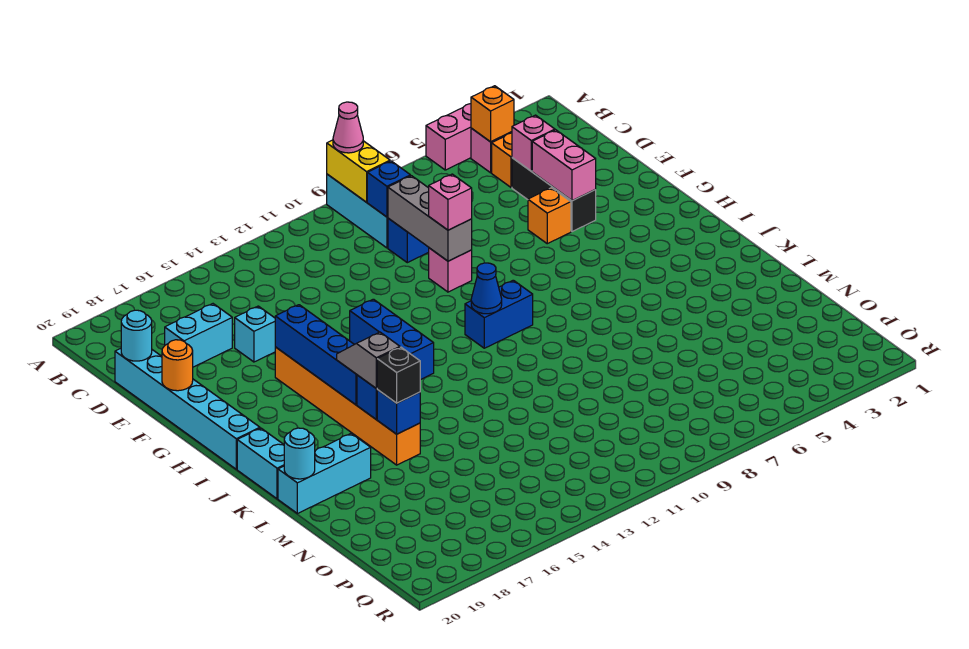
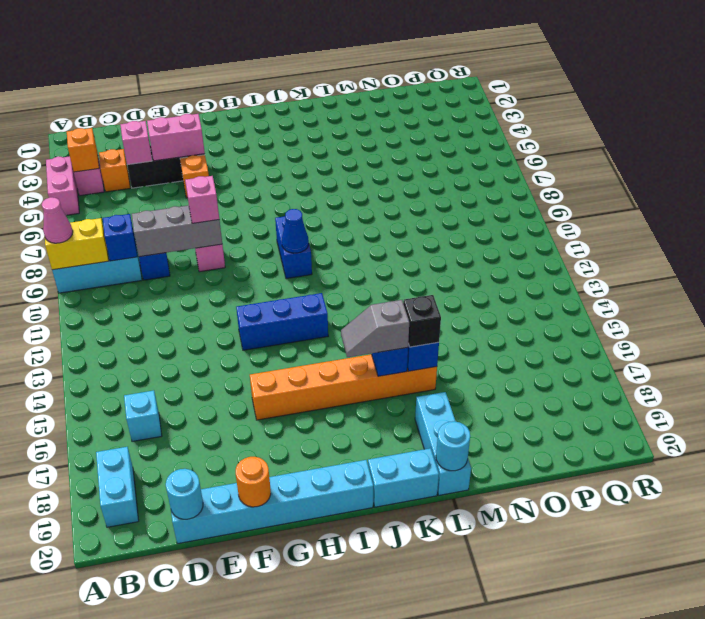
cyan brick D17:D18 level 1 -> cyan brick B18:B19 level 1
cyan brick E16 level 1 -> cyan brick C16 level 1
blue brick G16:J16 level 2 -> none

